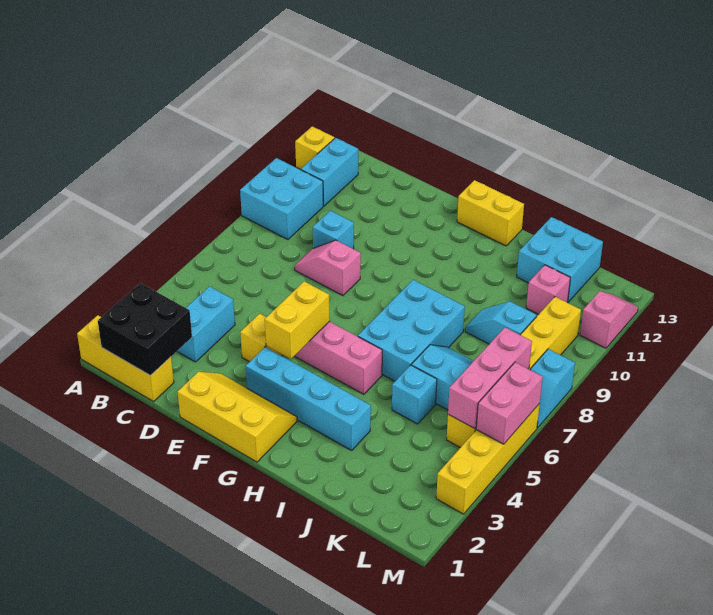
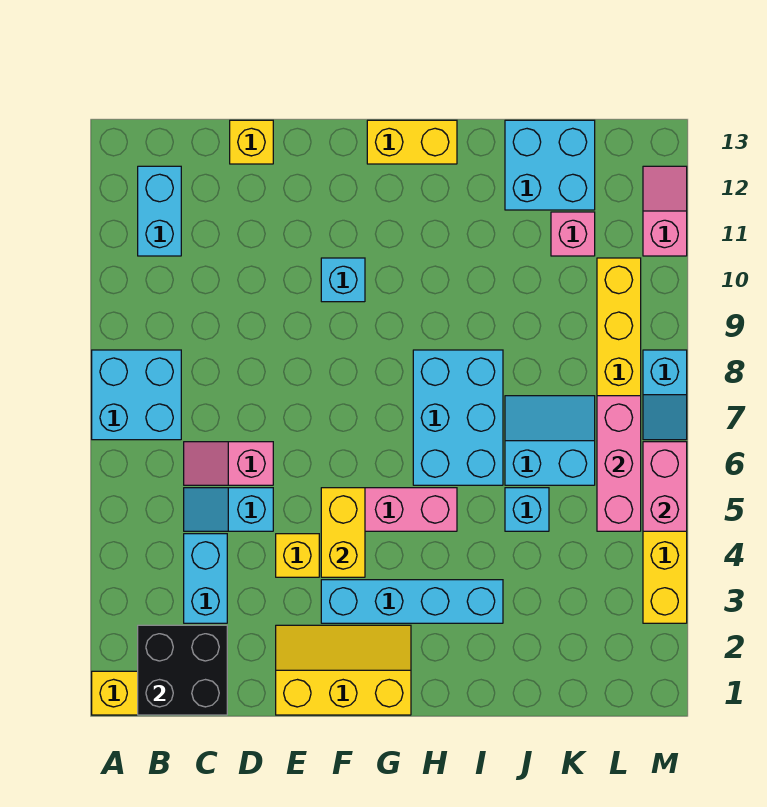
cyan brick A9:B10 level 1 -> cyan brick A7:B8 level 1
yellow brick A12 level 1 -> yellow brick D13 level 1
pink slope D8:E8 level 1 top E -> pink slope C6:D6 level 1 top D
cyan brick D9 level 1 -> cyan brick F10 level 1
cyan slope J9:K9 level 1 top K -> cyan slope C5:D5 level 1 top D

